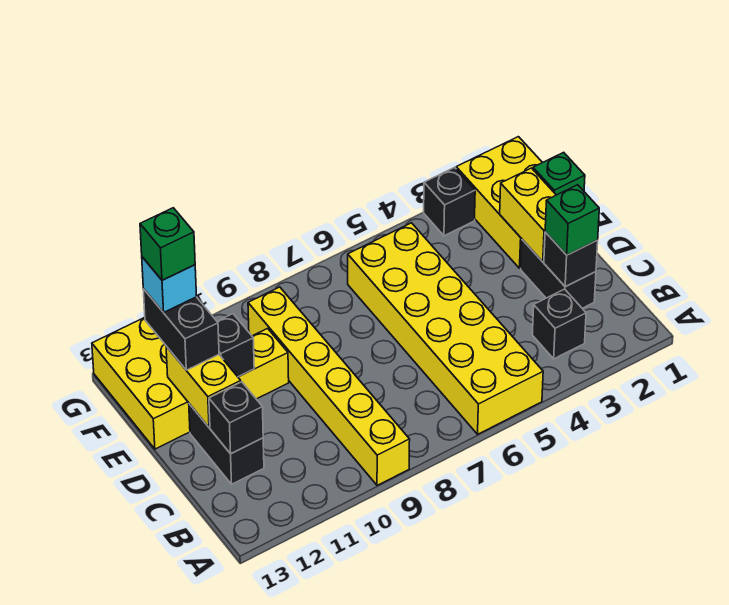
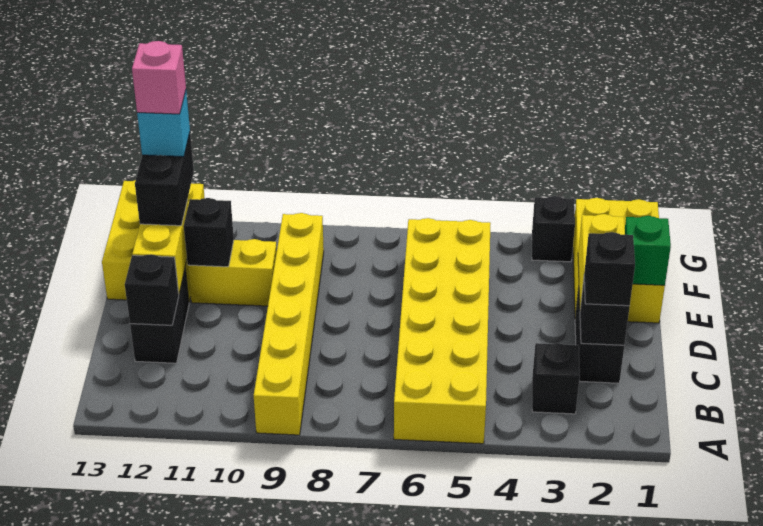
green brick C2 level 3 -> black brick C2 level 3
green brick F12 level 5 -> pink brick F12 level 5

